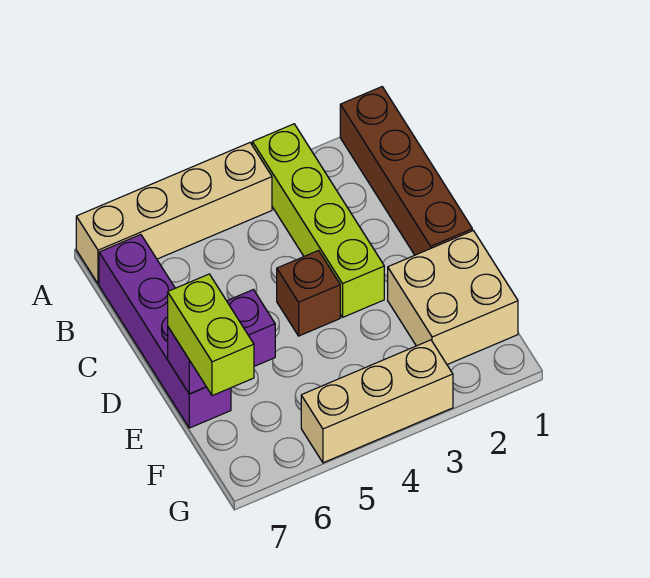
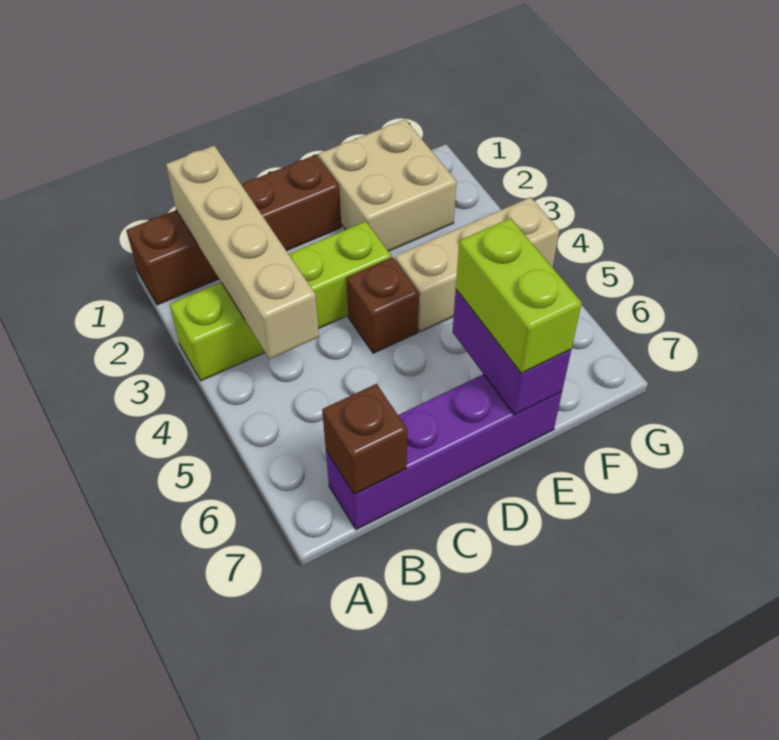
tan brick A4:A7 level 1 -> tan brick B1:B4 level 2
none -> brown brick B7 level 2
lime brick E7:F7 level 3 -> lime brick E6:E7 level 3
tan brick G3:G5 level 1 -> tan brick E4:G4 level 1

